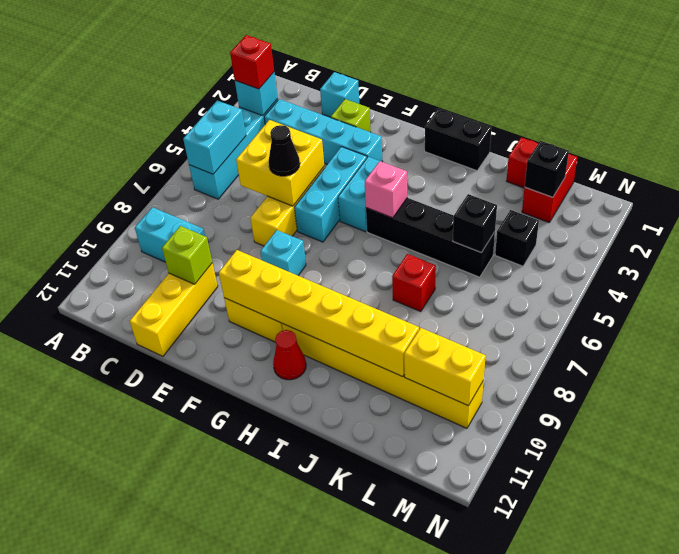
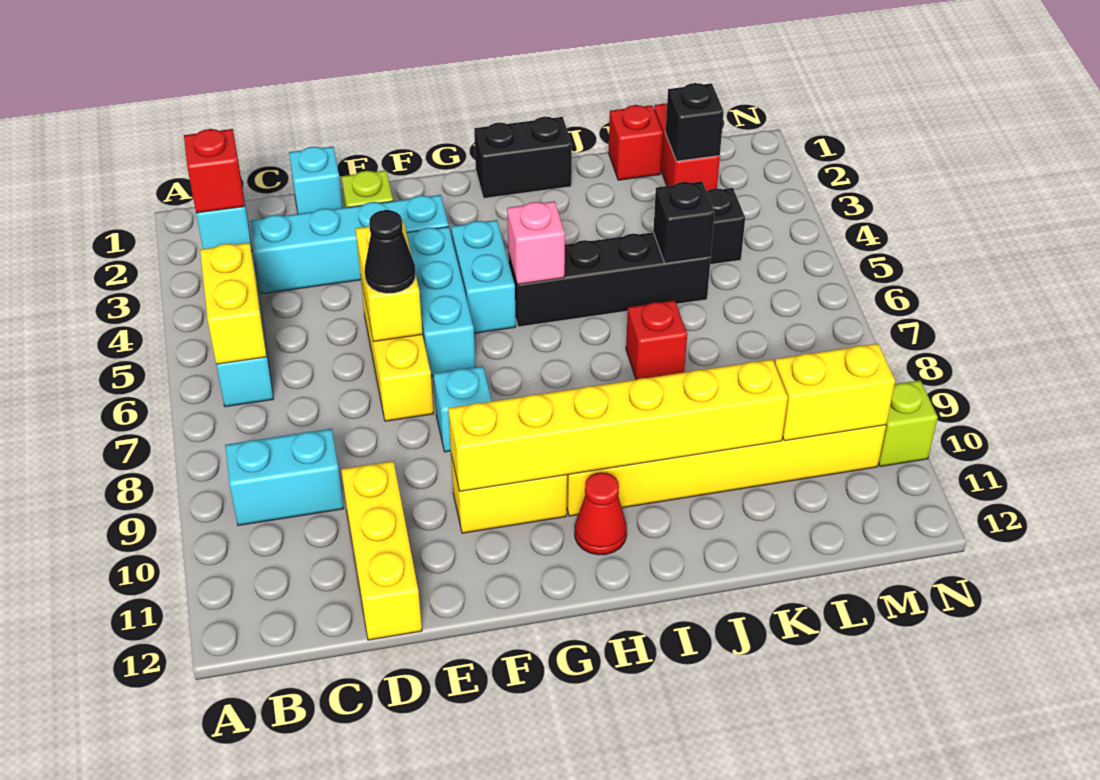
cyan brick B5:B6 level 2 -> yellow brick B5:B6 level 2
yellow brick D5:E6 level 2 -> yellow brick E5:E6 level 2
lime brick D10 level 2 -> lime brick N10 level 1

